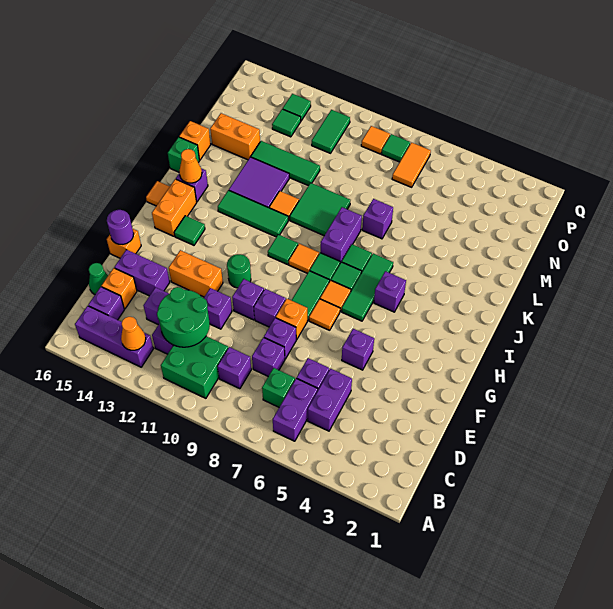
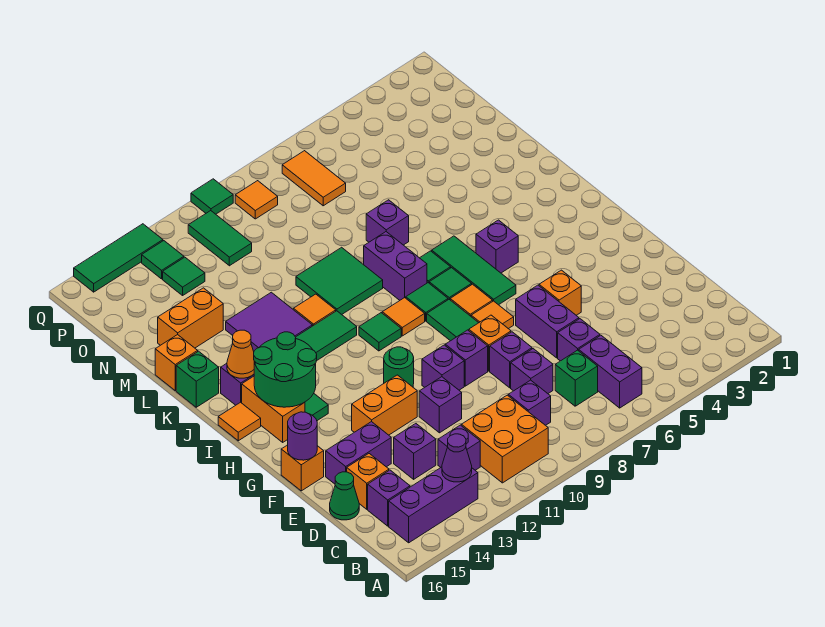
green brick B10:C11 level 1 -> orange brick B10:C11 level 1
orange cone B13 level 2 -> purple cone B13 level 2
purple brick C5:D5 level 1 -> purple brick E6:F6 level 1
green round brick C11:D12 level 2 -> green round brick H14:I15 level 2
purple brick F5 level 1 -> orange brick F5 level 1
green tile M11:M13 level 1 -> green tile Q13:Q15 level 1
green tile P8 level 1 -> green tile Q10 level 1

